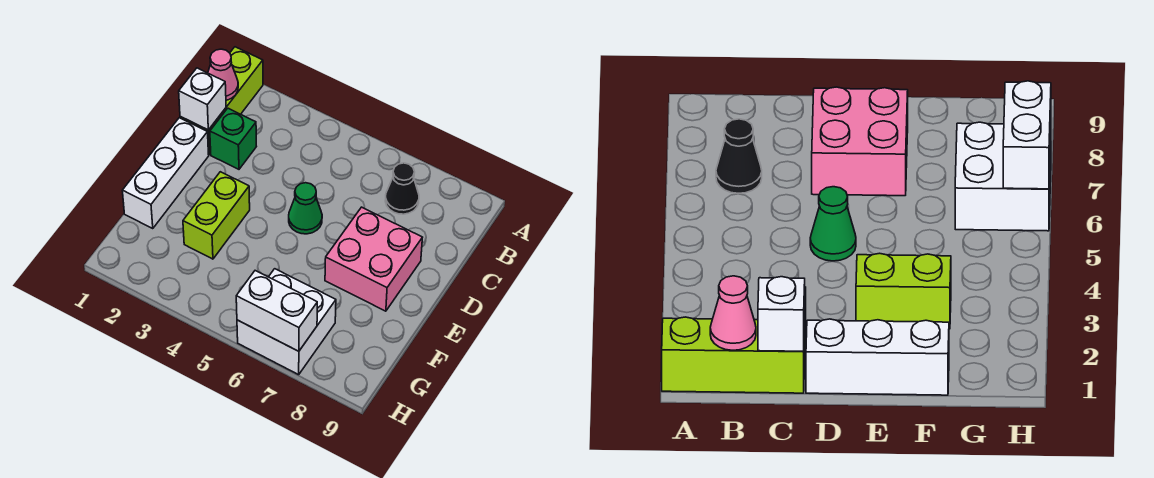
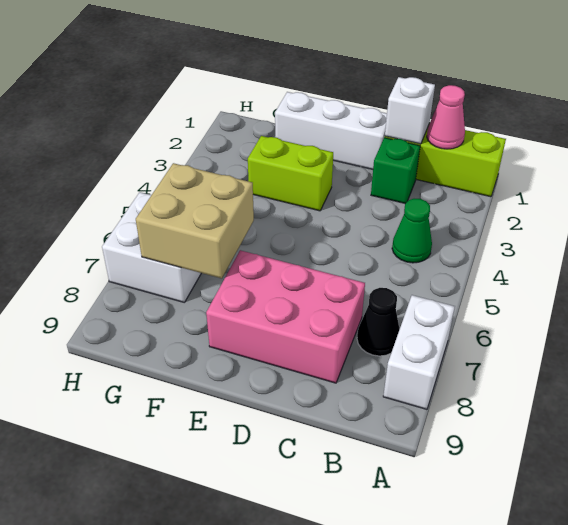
green cone D5 level 1 -> green cone B4 level 1
pink brick D7:E8 level 1 -> pink brick C7:E8 level 1
none -> tan brick F6:G7 level 2
white brick H6:H7 level 2 -> white brick A7:A8 level 1

